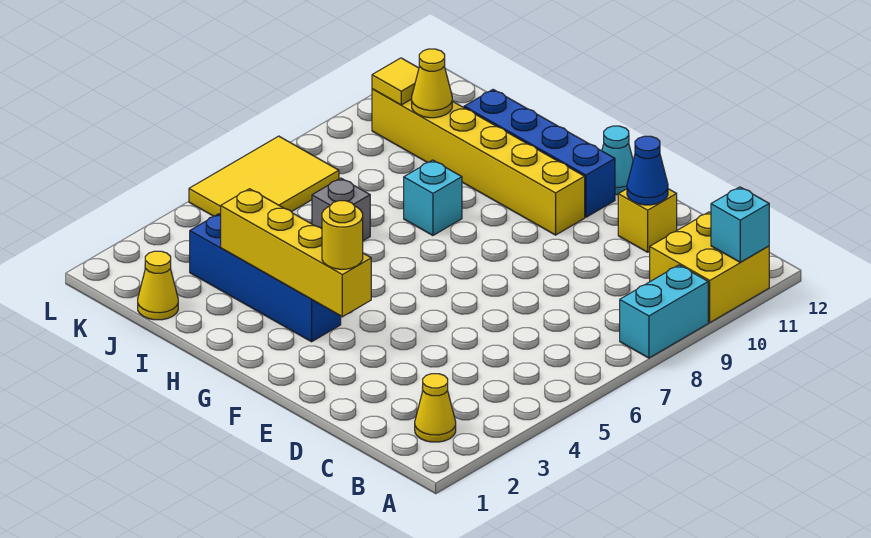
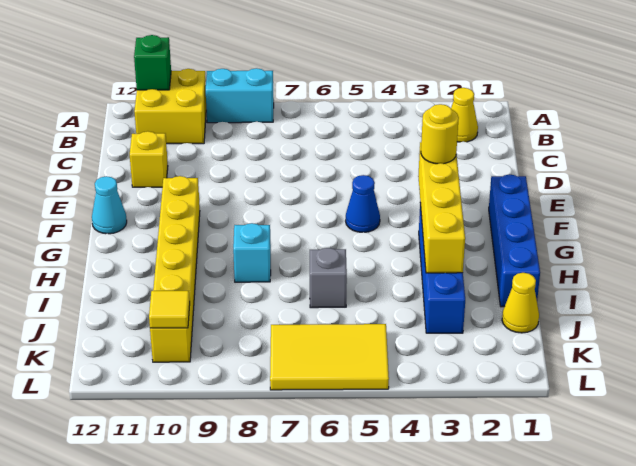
cyan brick A11 level 2 -> green brick A11 level 2
blue cone D11 level 2 -> blue cone F5 level 1
blue brick F11:I11 level 1 -> blue brick F1:I1 level 1
yellow cone J10 level 2 -> none

